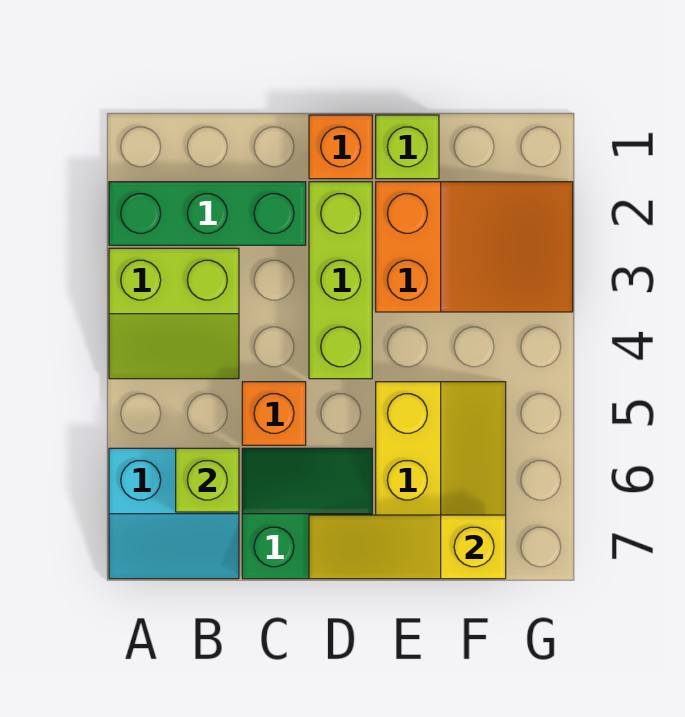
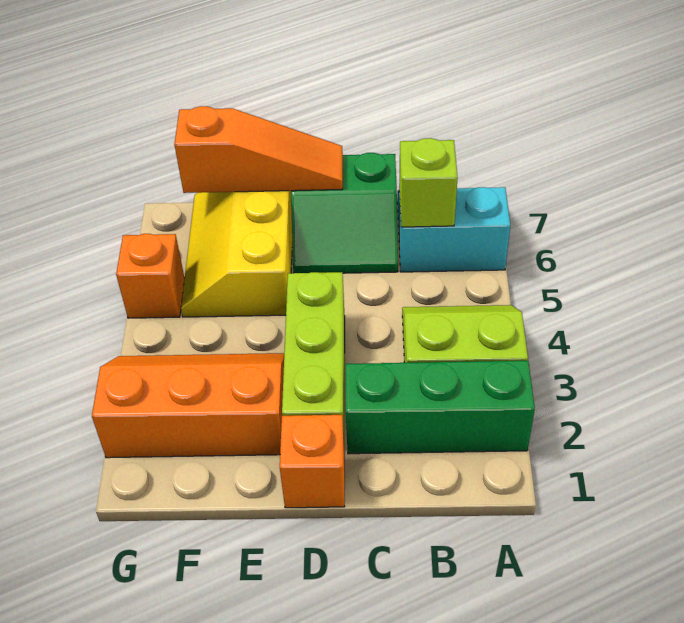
orange brick C5 level 1 -> orange brick G5 level 1
yellow slope D7:F7 level 2 top F -> orange slope D7:F7 level 2 top F
lime brick E1 level 1 -> none
orange slope E2:G3 level 1 top E -> orange slope E2:G3 level 1 top 2

